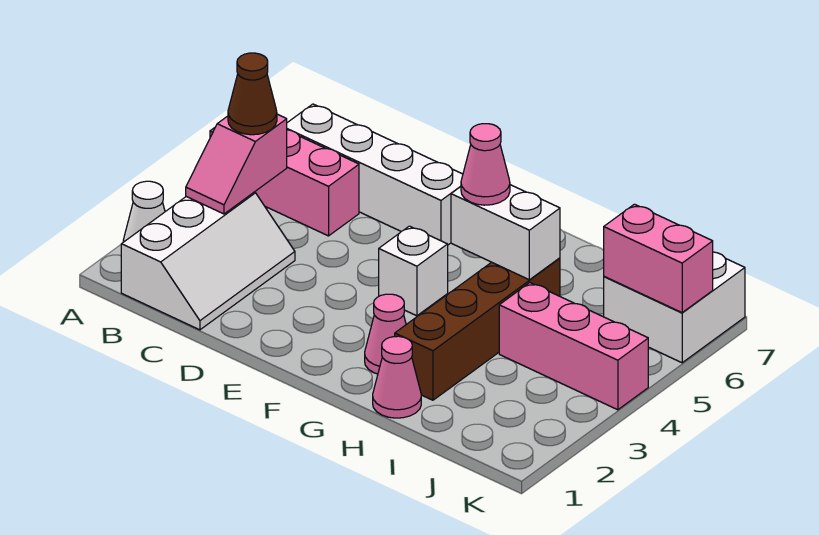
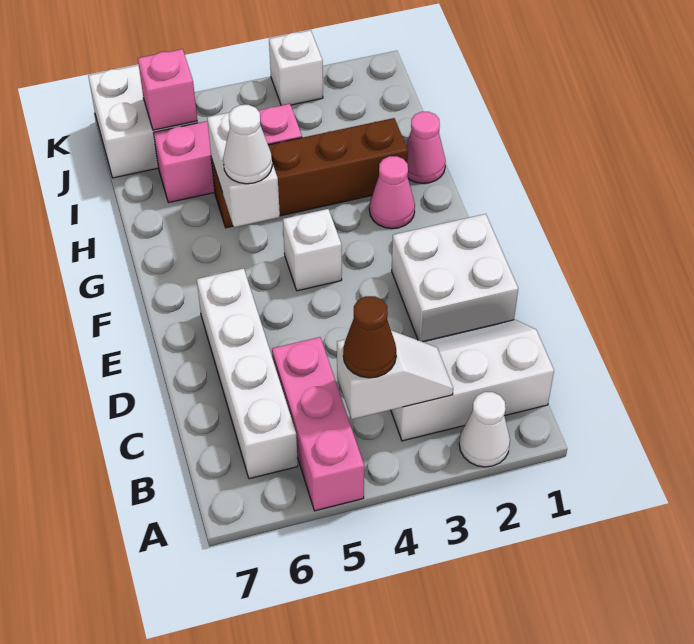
pink slope B3:B4 level 2 top 4 -> white slope B3:B4 level 2 top 4
none -> white brick D1:E2 level 1
pink cone G5 level 3 -> white cone G5 level 3
pink brick I4:K4 level 1 -> pink brick I4:I6 level 1
pink brick J6:K6 level 2 -> pink brick J6 level 2
none -> white brick K3 level 1

